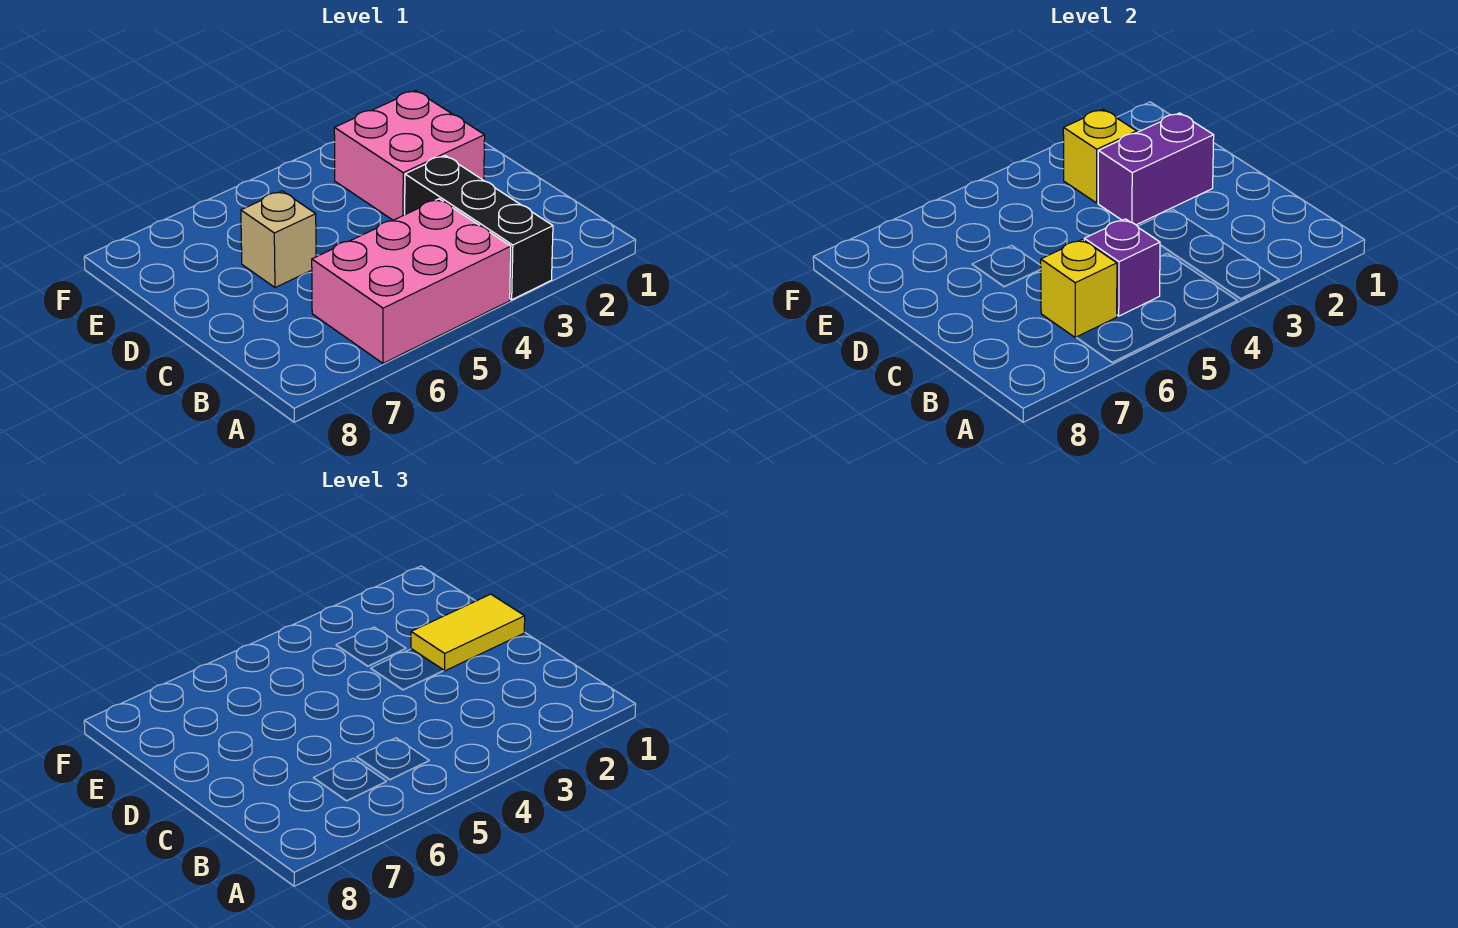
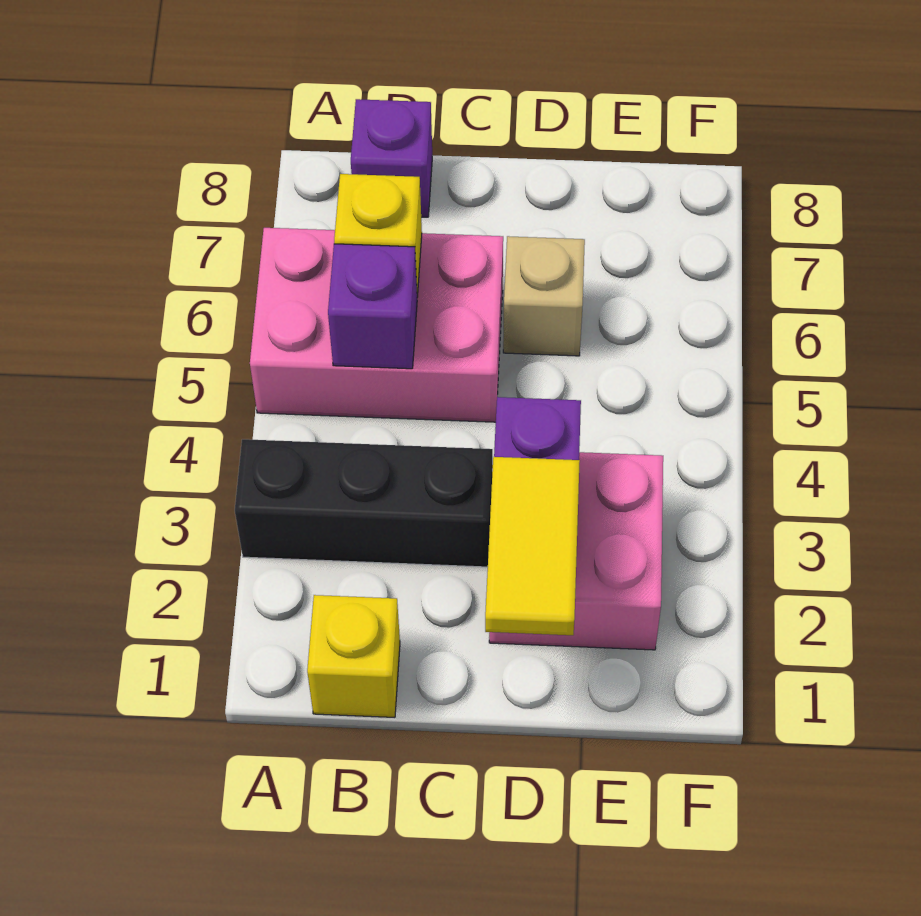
pink brick A4:B6 level 1 -> pink brick A5:C6 level 1
none -> purple brick B8 level 1
yellow brick E3 level 2 -> yellow brick B1 level 1

